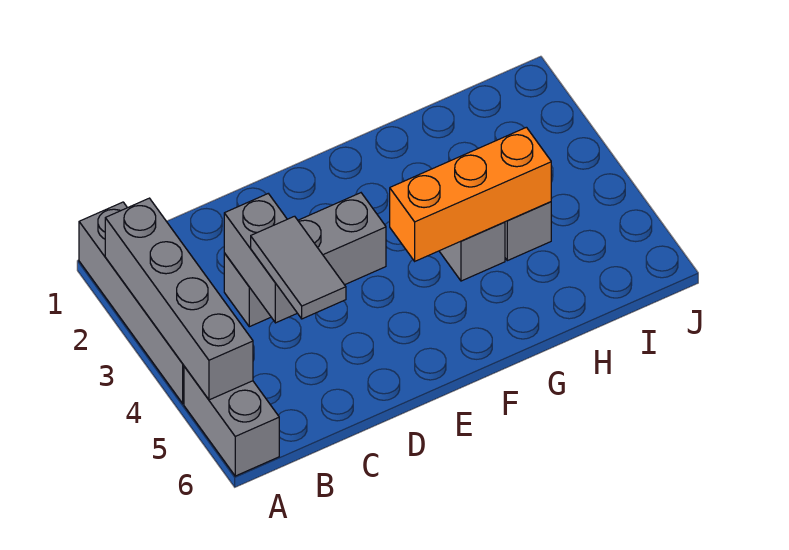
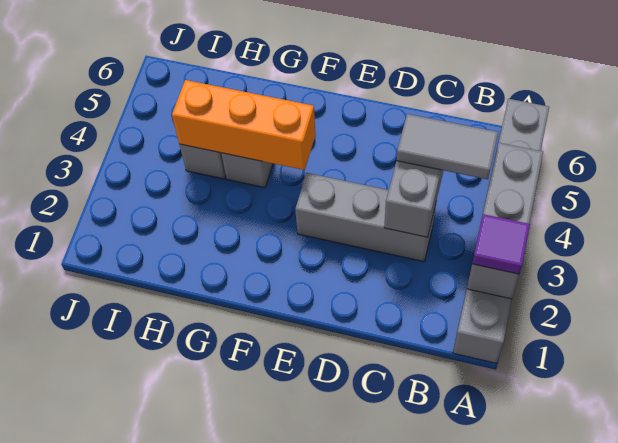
grey brick A2:A5 level 2 -> grey brick A2:A4 level 2
none -> purple tile A2 level 3
grey tile C4:C5 level 3 -> grey tile B4:C4 level 3

